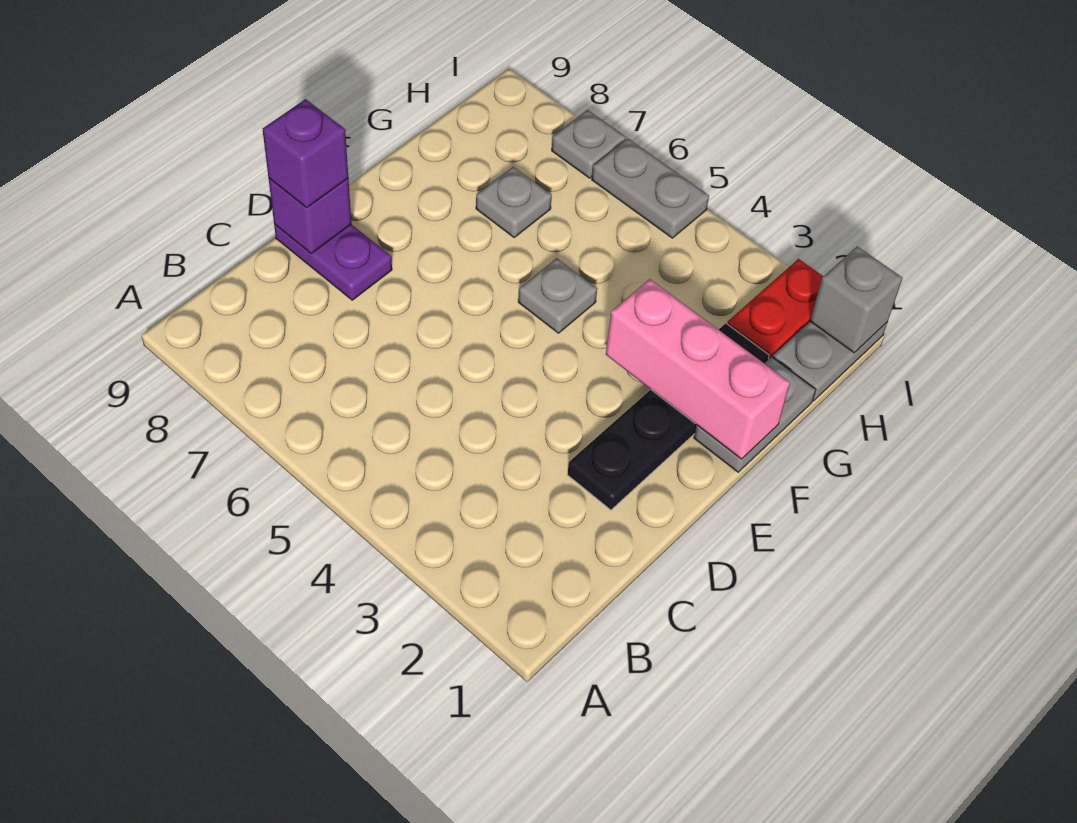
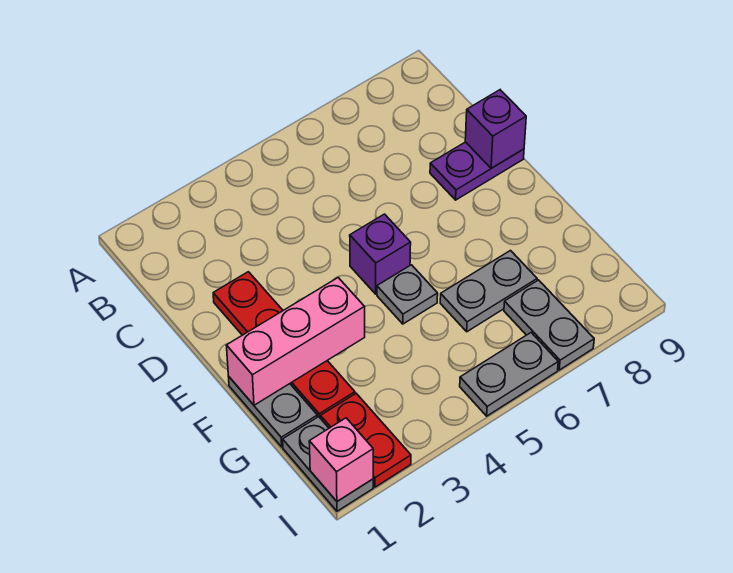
black plate D2:G2 level 1 -> red plate D2:G2 level 1
purple brick D9 level 3 -> purple brick E5 level 1
grey plate G7 level 1 -> grey plate G6:G7 level 1
grey brick I1 level 2 -> pink brick I1 level 2
grey plate I7 level 1 -> grey plate H7:I7 level 1

